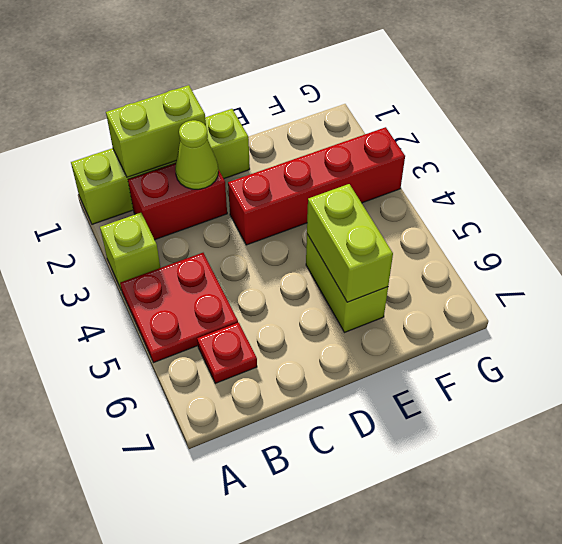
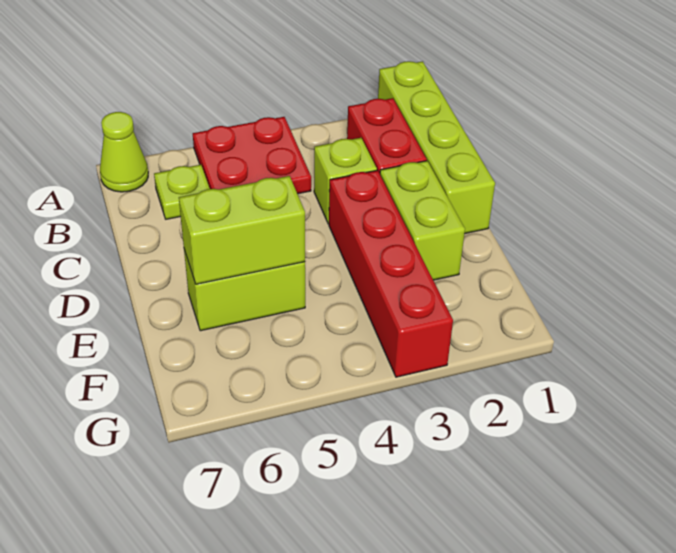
lime brick A3 level 1 -> lime brick C3 level 1
lime brick B1:C1 level 2 -> lime brick D2:E2 level 1
red plate B6 level 1 -> lime plate B6 level 1
lime cone C2 level 2 -> lime cone A7 level 1

